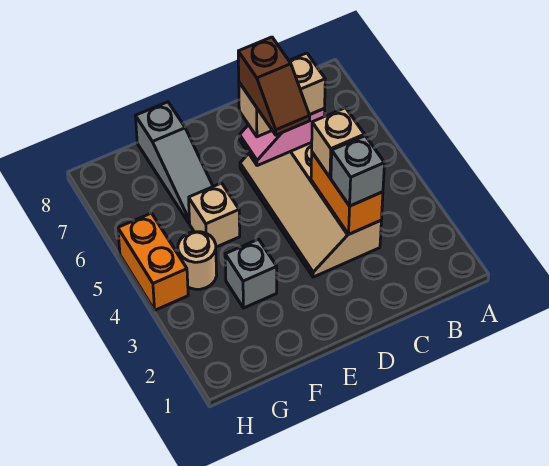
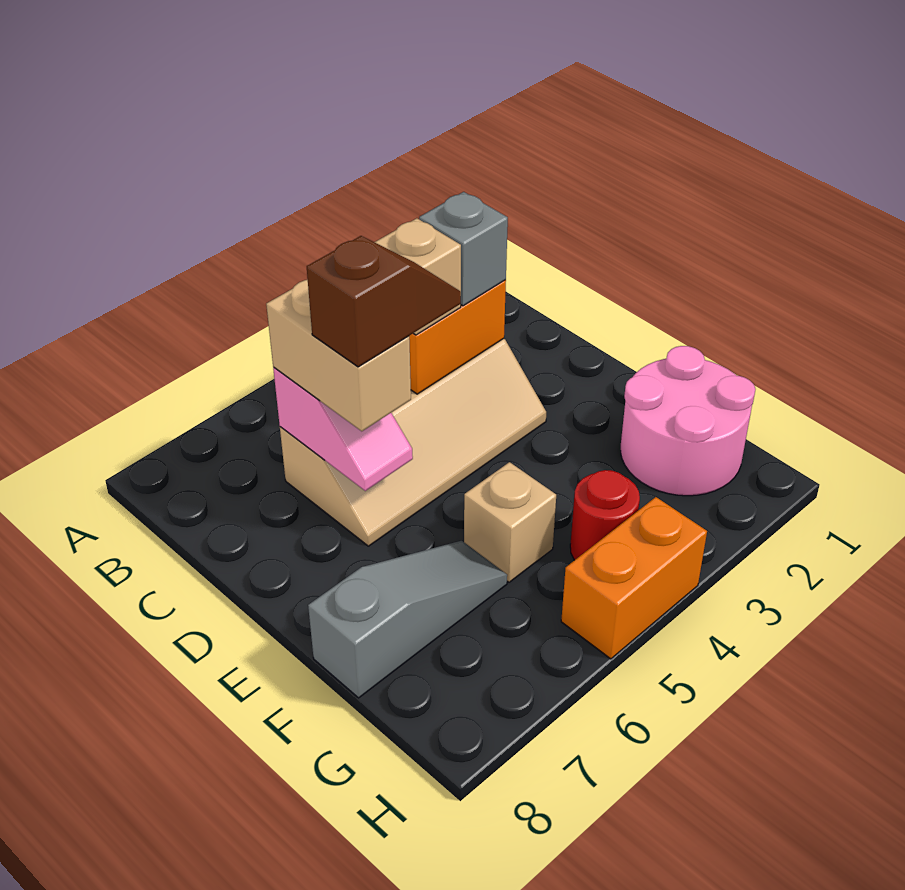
none -> pink round brick F1:G2 level 1
grey brick F3 level 1 -> none
tan round brick G4 level 1 -> red round brick G4 level 1

